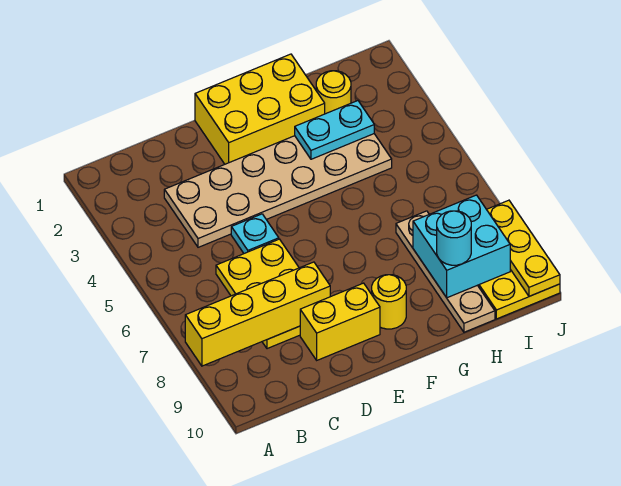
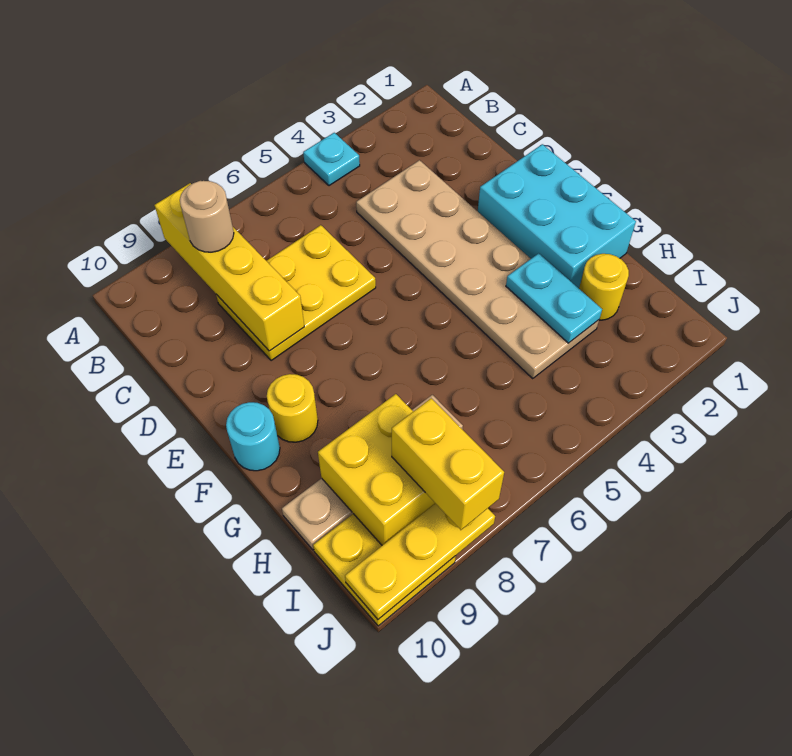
none -> tan round brick B8 level 3
cyan plate D5 level 1 -> cyan plate A4 level 1
yellow brick D9:E9 level 1 -> yellow brick I8:J8 level 3
yellow brick E1:G2 level 1 -> cyan brick E1:G2 level 1
cyan brick H8:I9 level 2 -> yellow brick H8:I9 level 2
cyan round brick H9 level 3 -> cyan round brick F10 level 1

